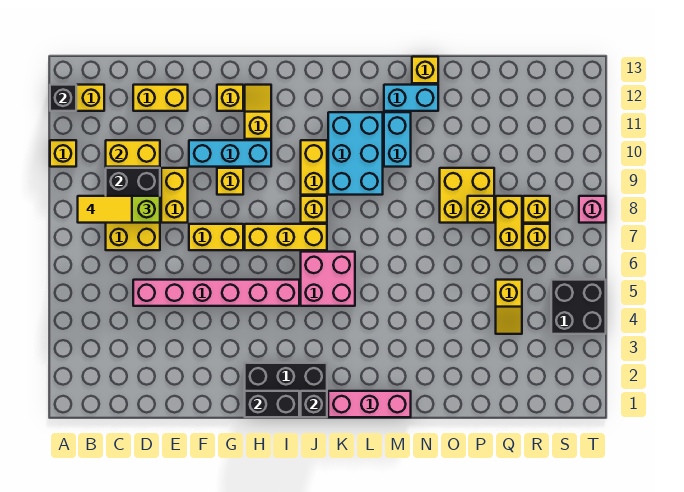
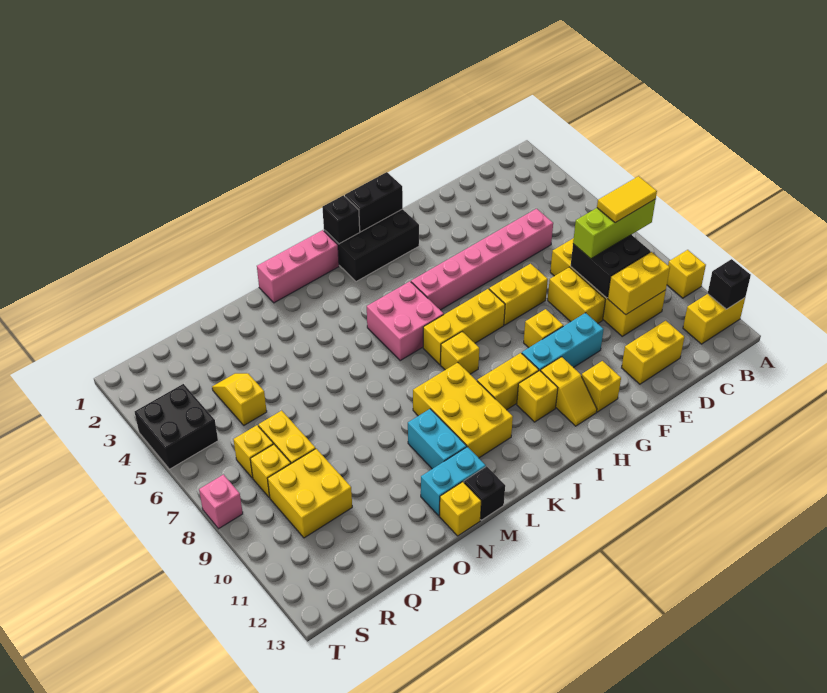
yellow brick J9:J10 level 1 -> yellow brick I10:J10 level 1
cyan brick K9:L11 level 1 -> yellow brick K9:L11 level 1
none -> black brick M13 level 1
yellow brick O8:P9 level 1 -> yellow brick Q9:R10 level 1
yellow brick P8 level 2 -> yellow brick I11 level 1

